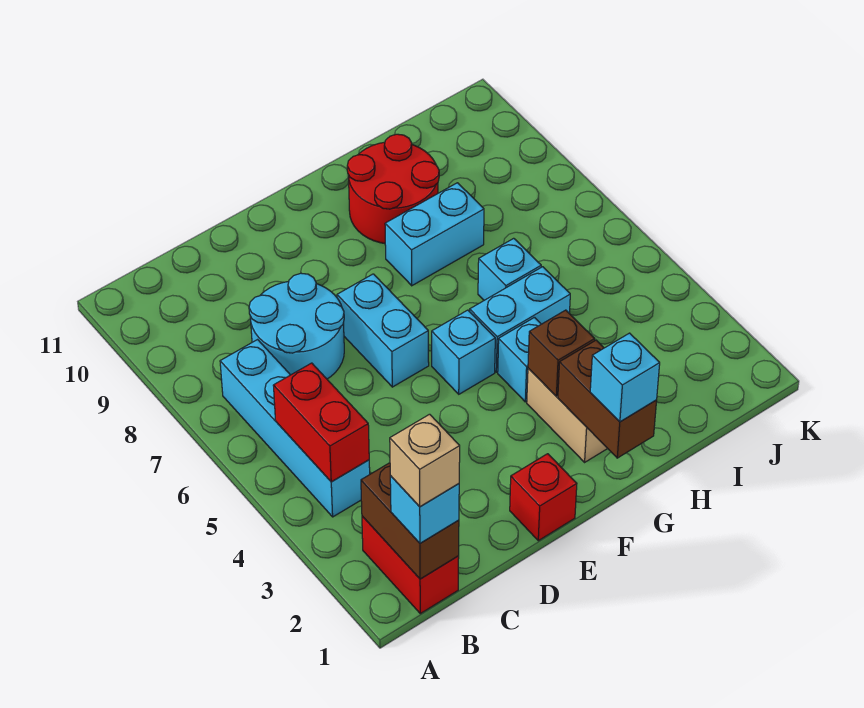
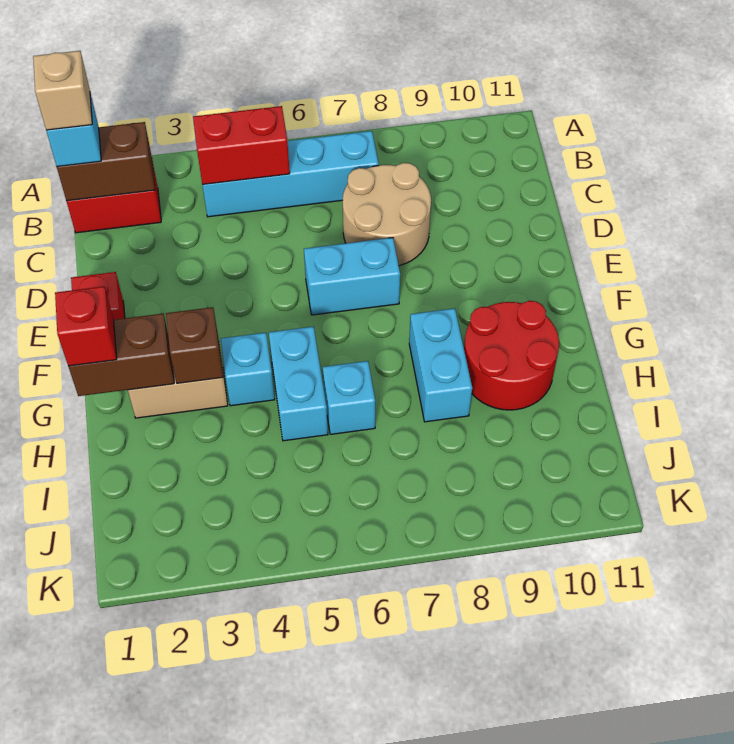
cyan round brick C7:D8 level 1 -> tan round brick C7:D8 level 1
cyan brick F5 level 1 -> none
cyan brick G1 level 3 -> red brick G1 level 3

